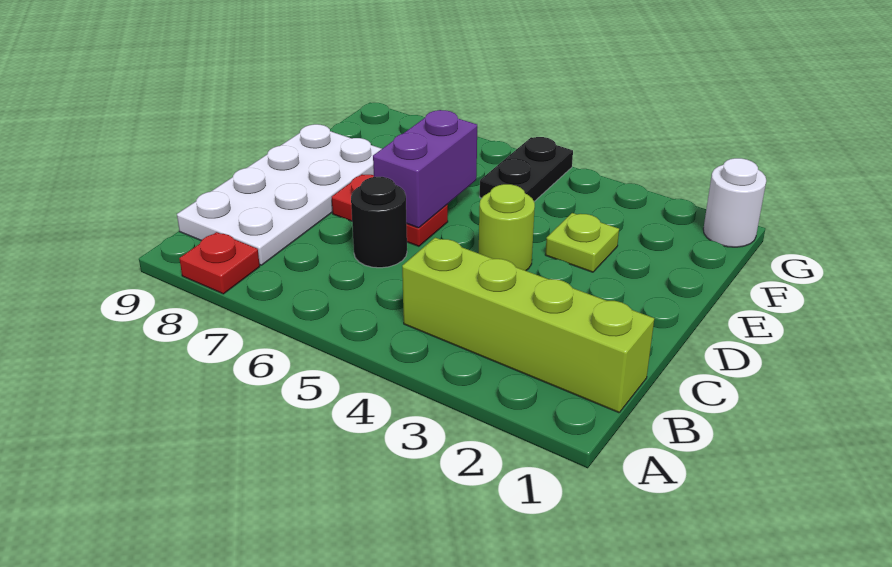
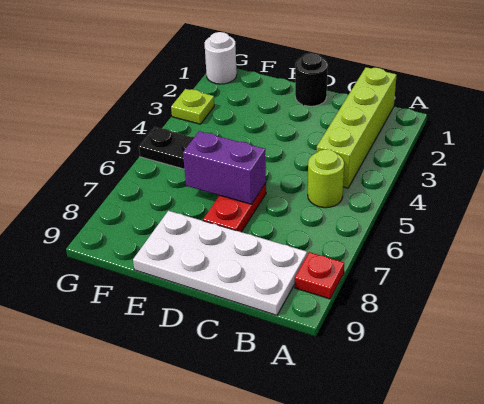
black round brick C6 level 1 -> black round brick D1 level 1
lime round brick D4 level 1 -> lime round brick B5 level 1
lime plate E3 level 1 -> lime plate G3 level 1

